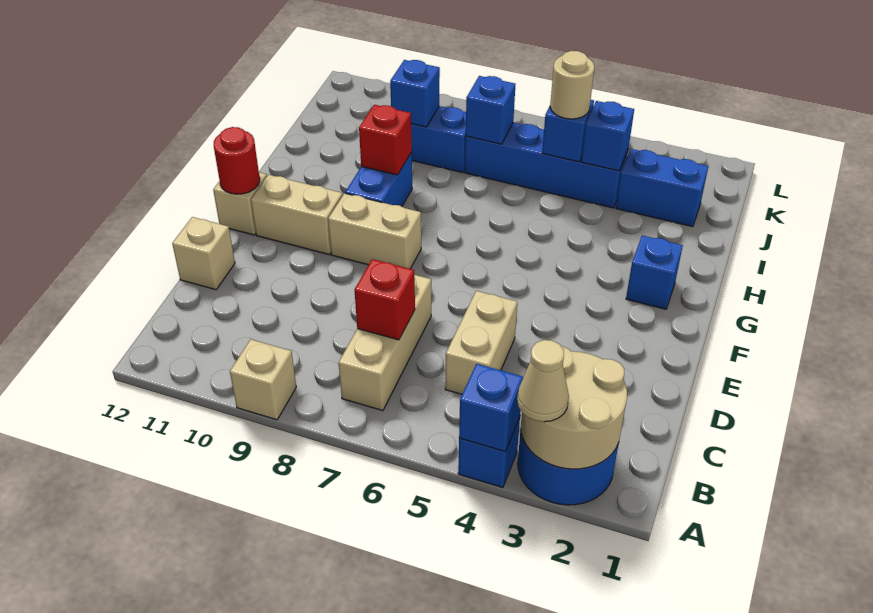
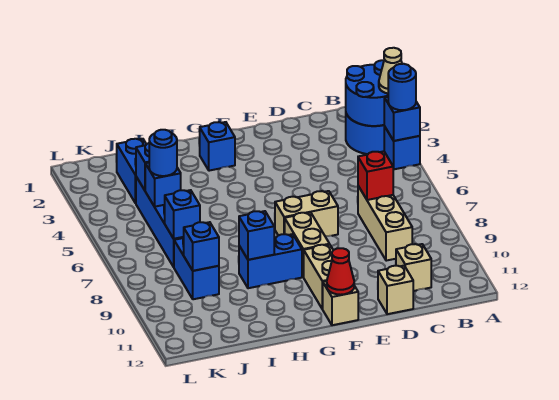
tan round brick A2:B3 level 2 -> blue round brick A2:B3 level 2
none -> blue round brick A4 level 3
tan brick A9 level 1 -> tan brick C11 level 1
tan brick B7:D7 level 1 -> tan brick C7:C9 level 1
tan brick C5:D5 level 1 -> tan brick E7:F7 level 1
red round brick F12 level 2 -> red cone F12 level 2
red brick H9 level 2 -> blue brick H9 level 2
tan round brick J5 level 3 -> blue round brick J5 level 3

